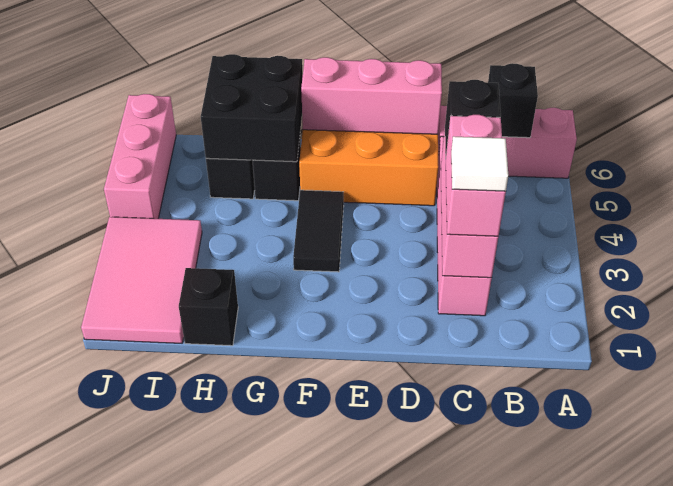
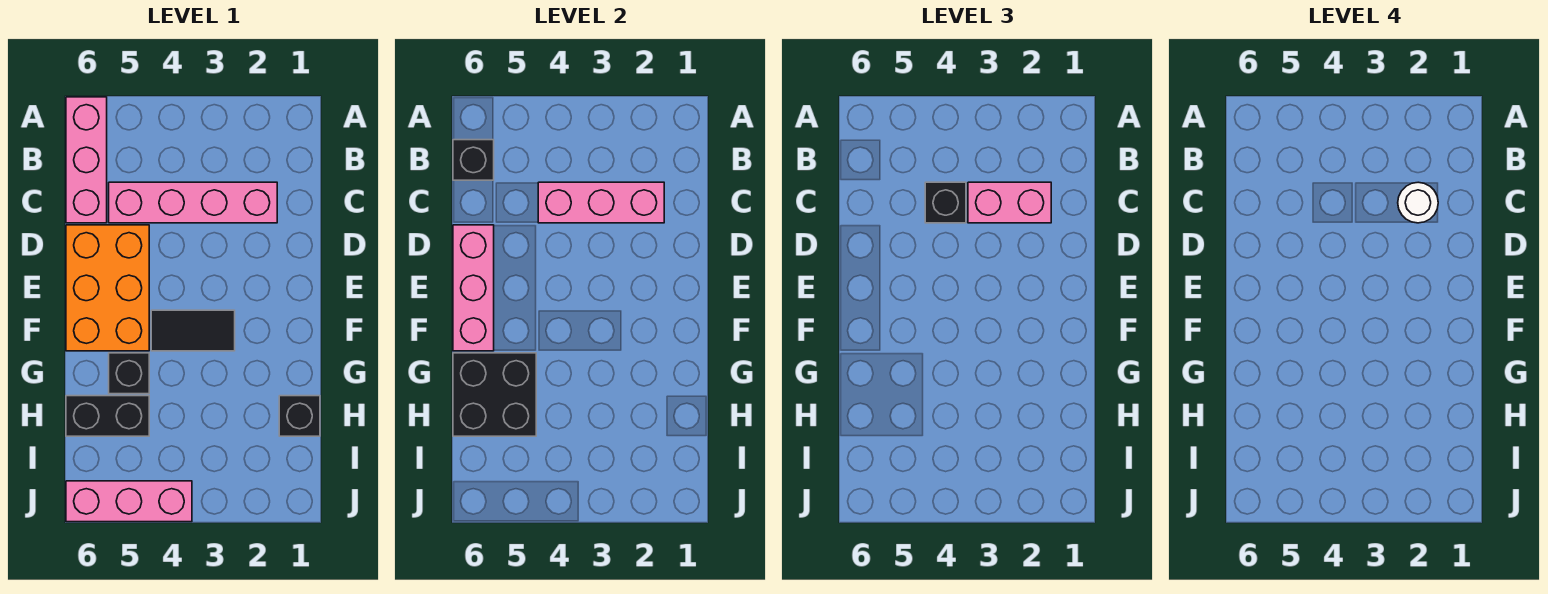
white tile C2 level 4 -> white round brick C2 level 4
pink tile I1:J3 level 1 -> none

